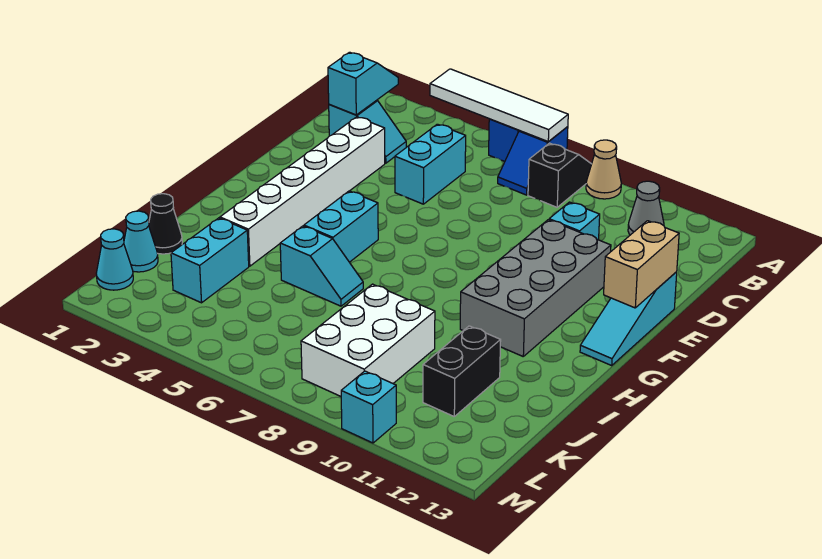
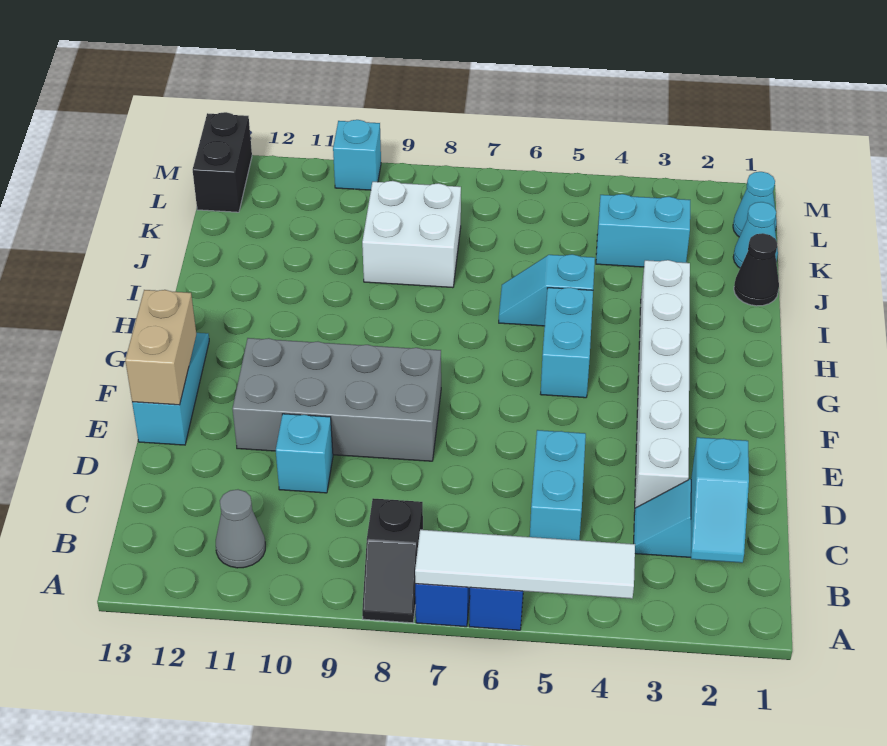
tan cone A9 level 1 -> none
grey brick E10:H11 level 1 -> grey brick E8:F11 level 1
cyan brick J3:K3 level 1 -> cyan brick K3:K4 level 1
white brick J8:L9 level 1 -> white brick J8:K9 level 1
black brick J11:K11 level 1 -> black brick L13:M13 level 1

